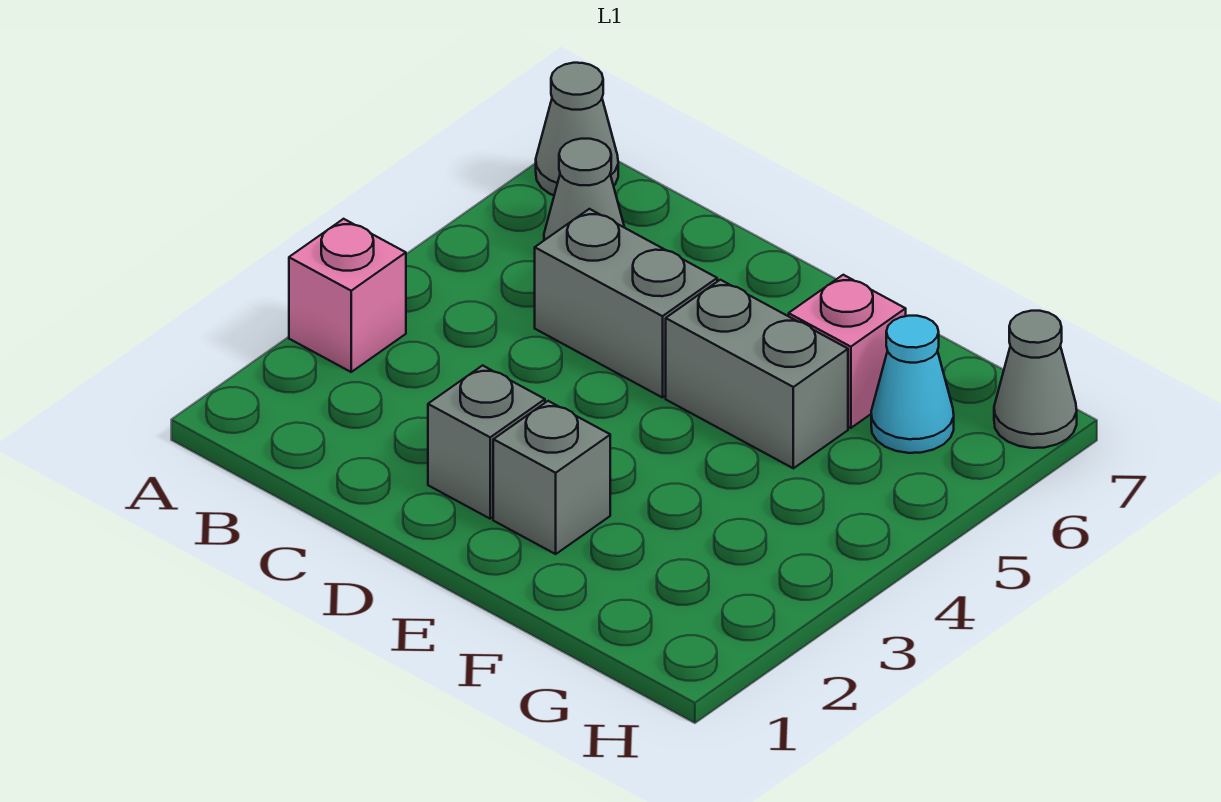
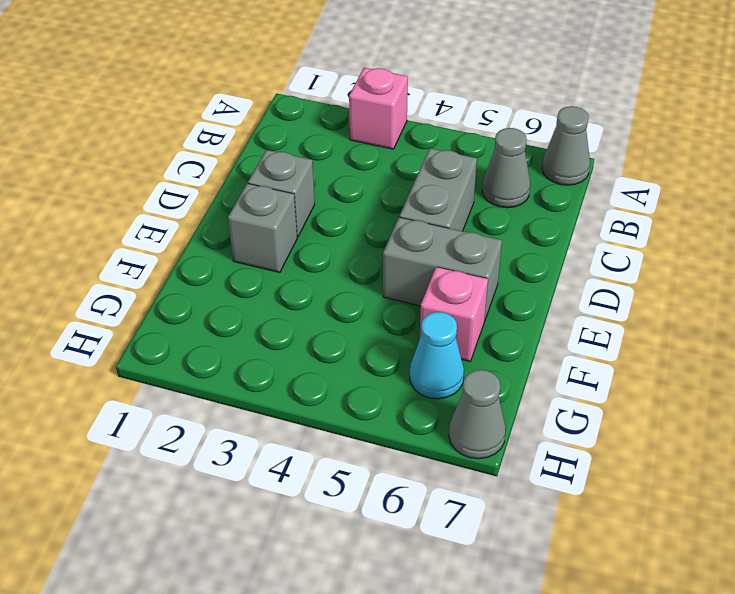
grey brick E5:F5 level 1 -> grey brick E5:E6 level 1

